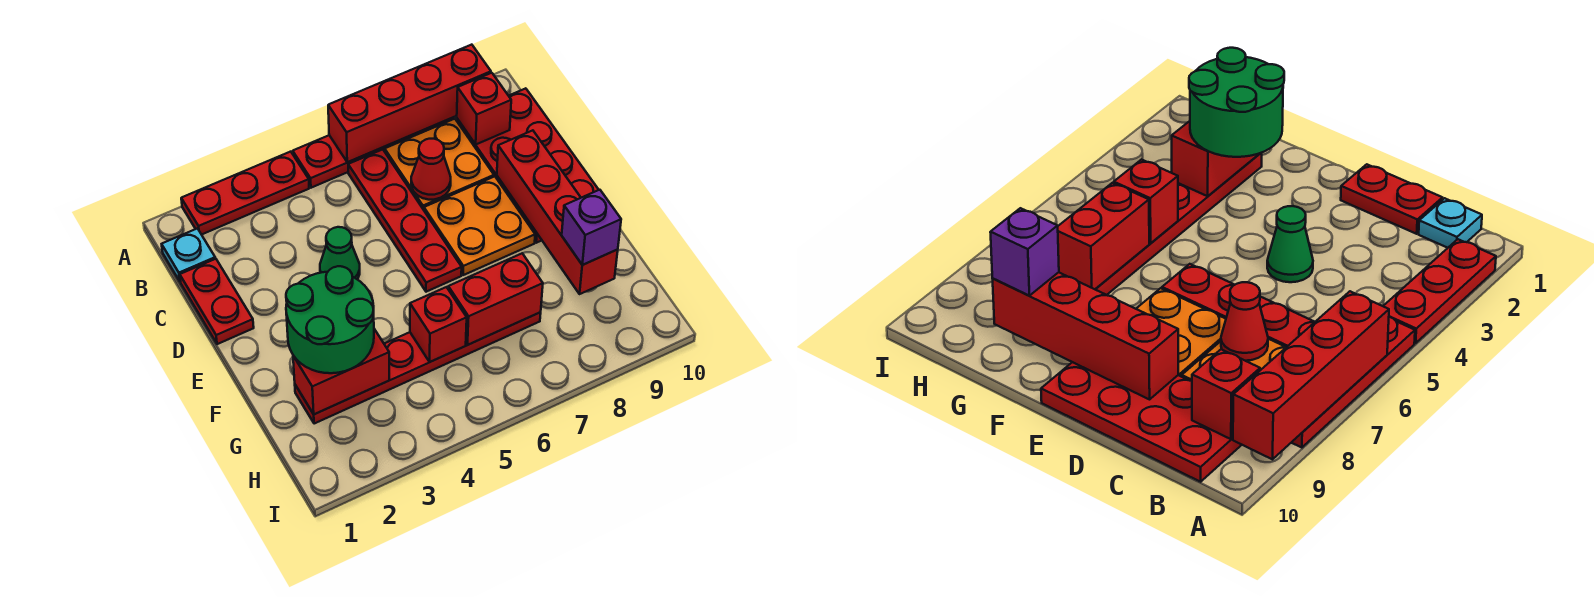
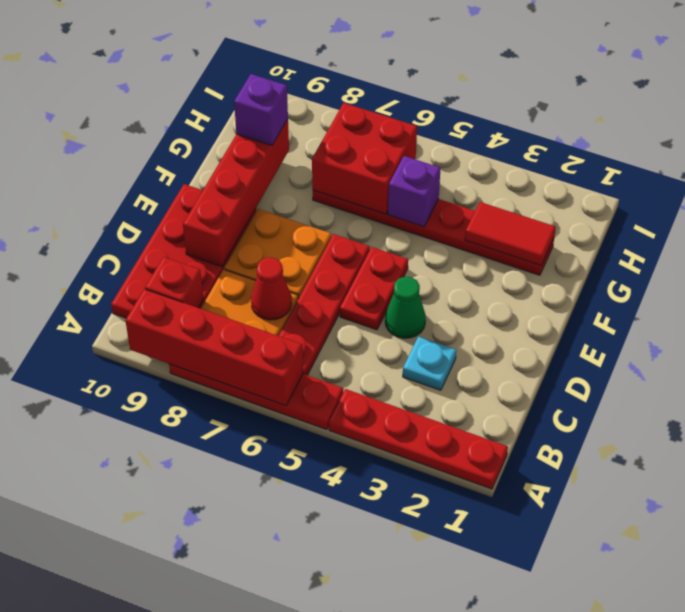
red plate A2:A4 level 1 -> red plate A1:A4 level 1
cyan plate B1 level 1 -> cyan plate C3 level 1
red plate C1:D1 level 1 -> red plate D5:E5 level 1
green round brick F2:G3 level 3 -> none
red brick G2:G3 level 2 -> red tile G2:G3 level 2
red brick G5 level 2 -> purple brick G5 level 2
red brick G6:G7 level 2 -> red brick G6:H7 level 2

